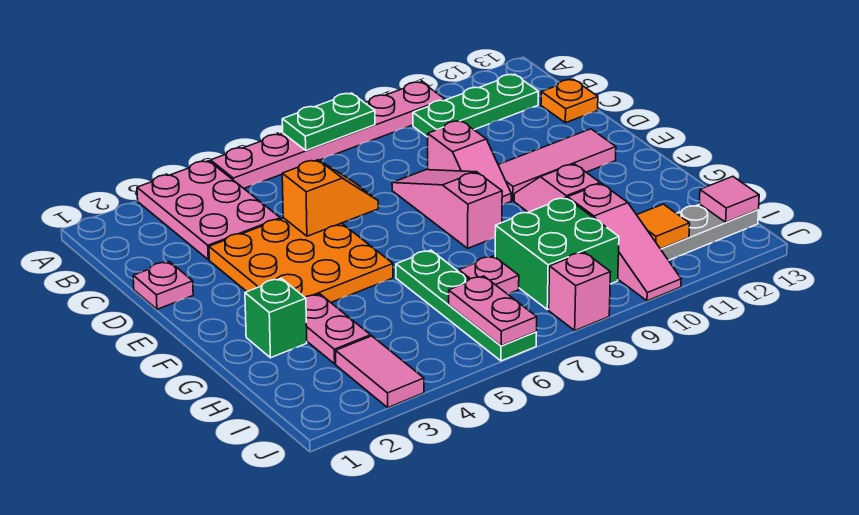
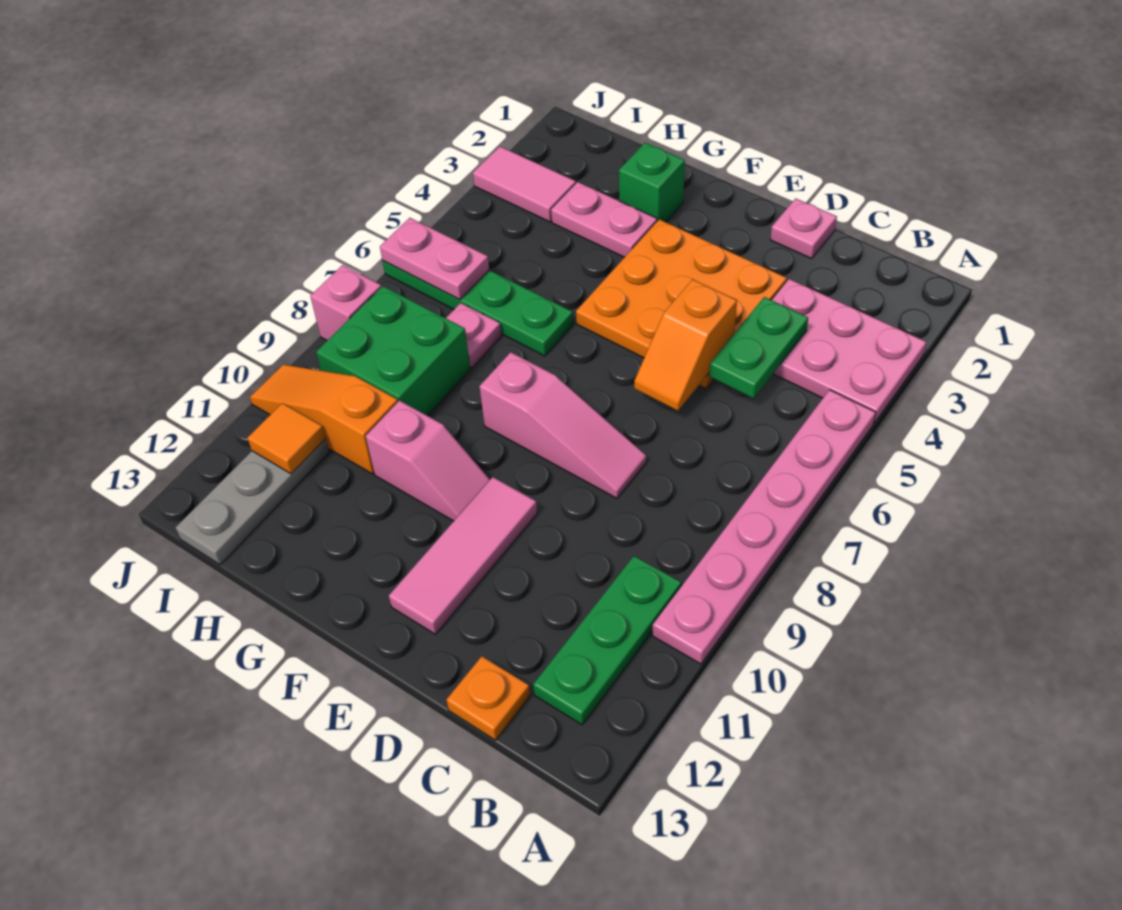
green plate A7:A8 level 2 -> green plate C4:C5 level 2
pink slope D9:E9 level 1 top D -> none
pink slope H10:J10 level 1 top H -> orange slope H10:J10 level 1 top H
pink tile I13 level 2 -> none

